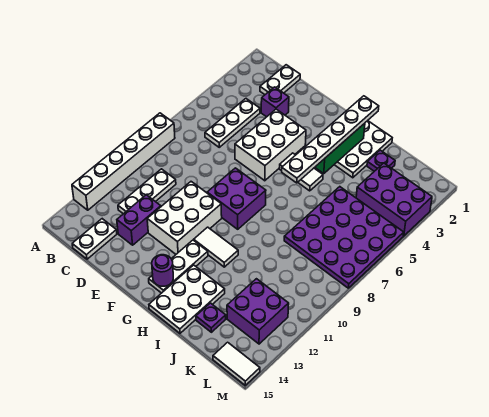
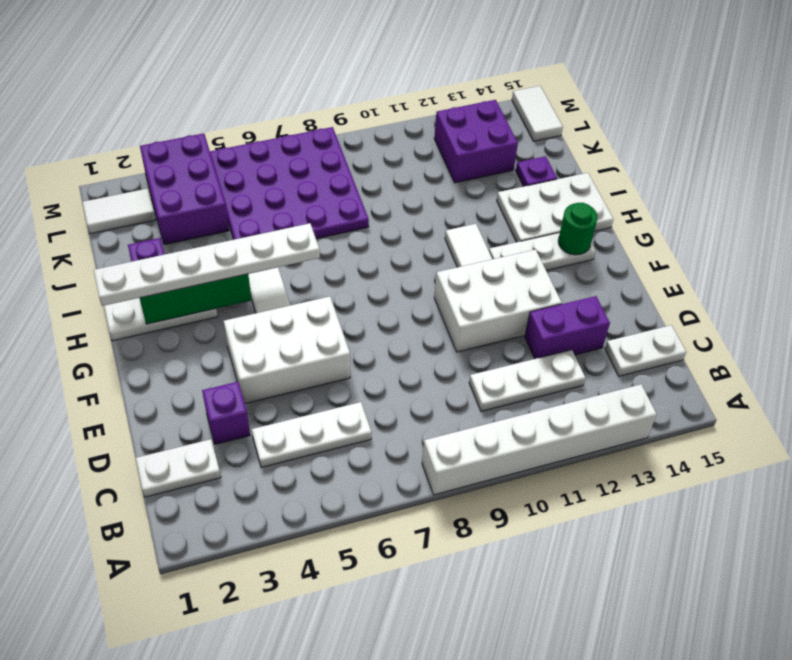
purple brick F8:G9 level 1 -> none
purple round brick G14 level 2 -> green round brick G14 level 2
none -> white tile L1:L2 level 1

